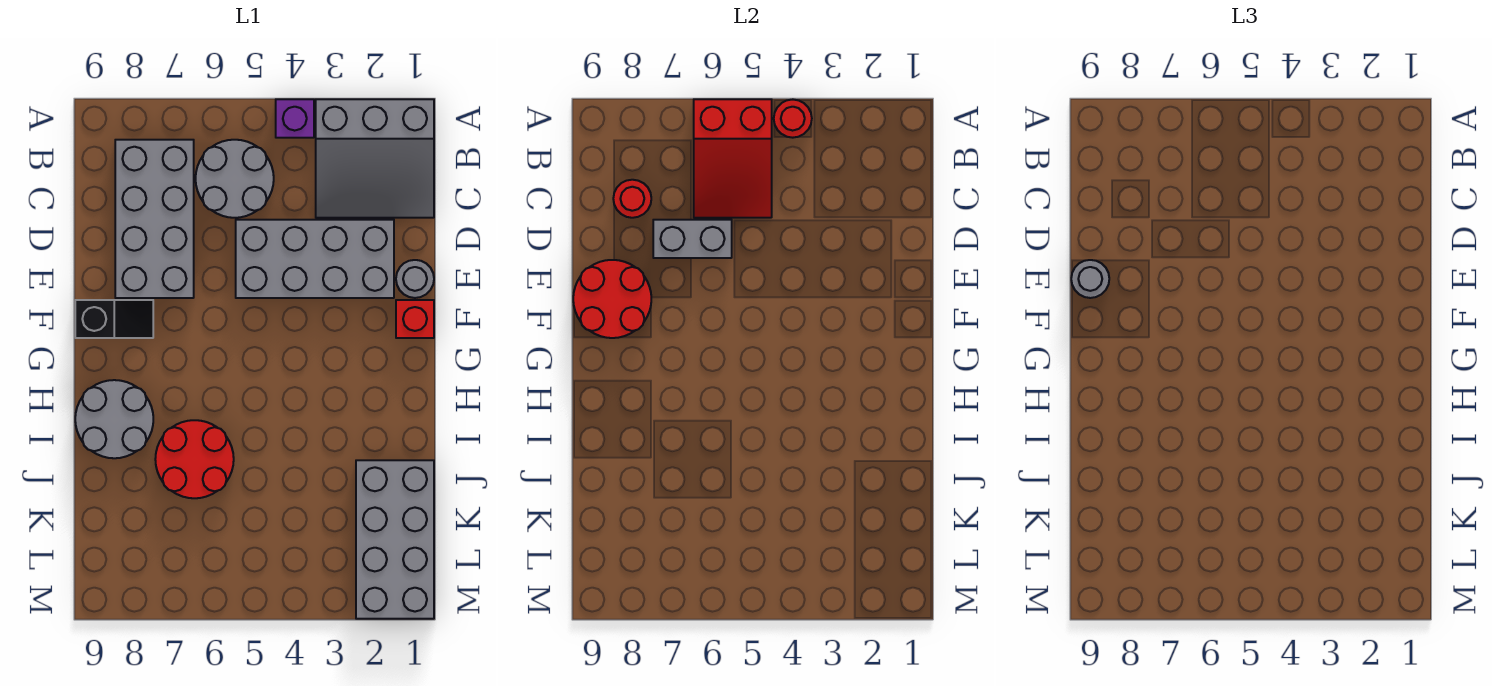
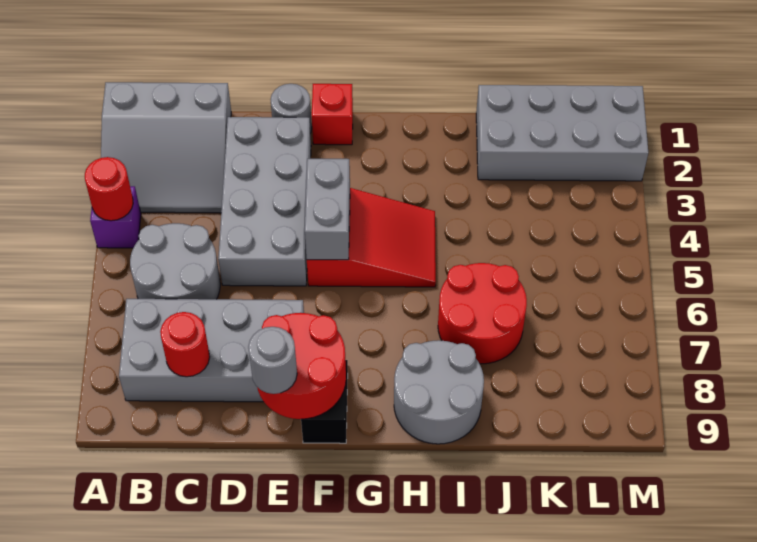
grey slope A1:C3 level 1 top A -> grey slope A1:C3 level 1 top 1
red slope A5:C6 level 2 top A -> red slope F4:H5 level 1 top F
grey brick D6:D7 level 2 -> grey brick F4:F5 level 2

